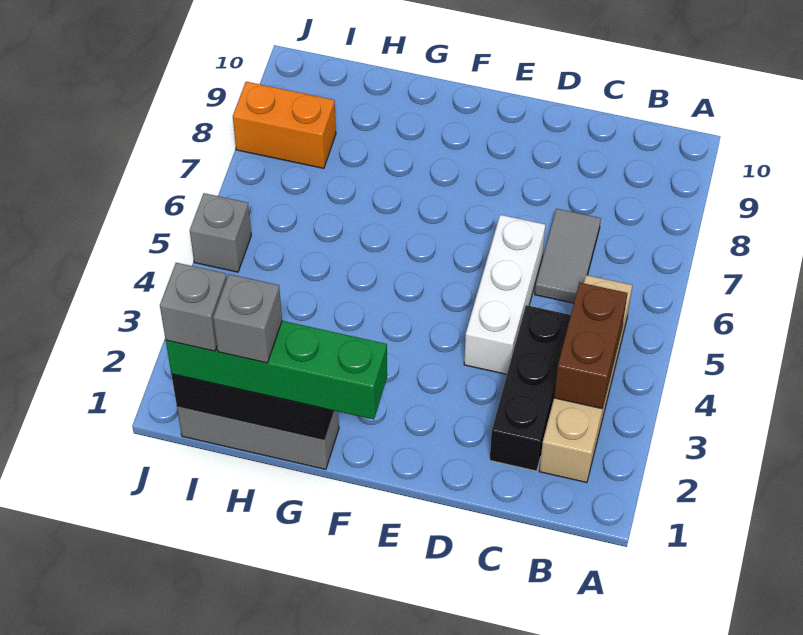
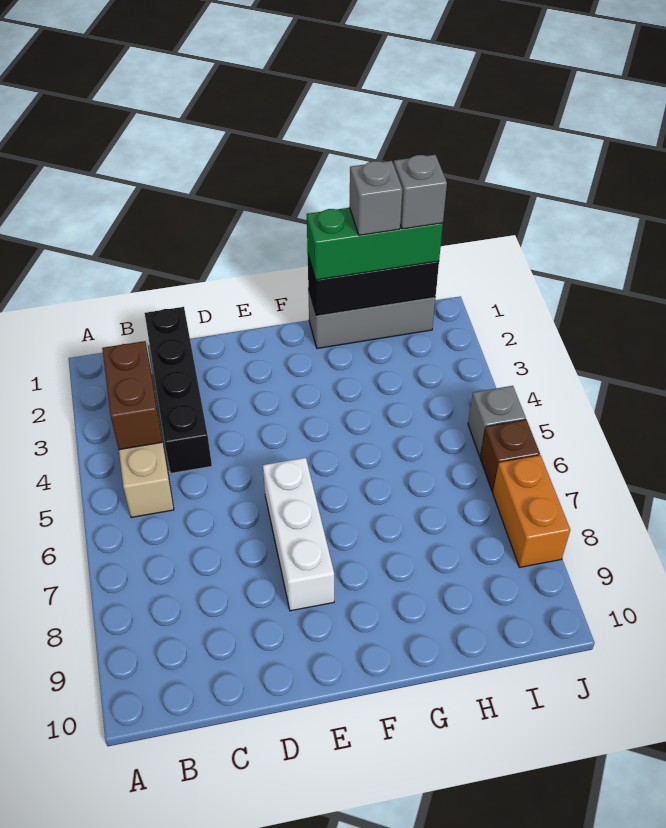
black brick C2:C4 level 1 -> black brick C1:C4 level 1
grey tile C6:C7 level 1 -> none
white brick D4:D6 level 1 -> white brick E6:E8 level 1
green brick F1:I1 level 3 -> green brick G1:I1 level 3
orange brick I8:J8 level 1 -> orange brick J7:J8 level 1
none -> brown brick J6 level 1

